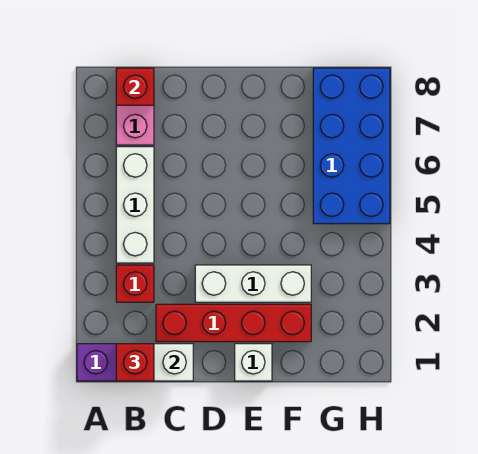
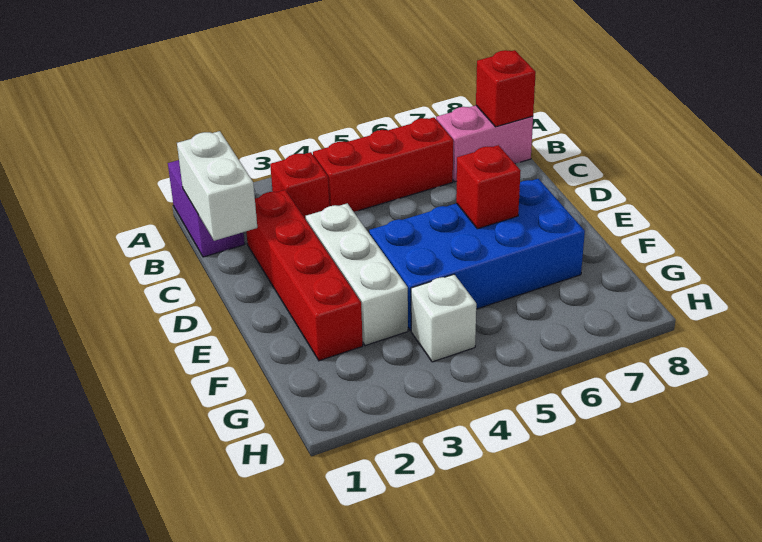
red brick B1 level 3 -> red brick E6 level 2
white brick B4:B6 level 1 -> red brick B4:B6 level 1
white brick E1 level 1 -> white brick G4 level 1
blue brick G5:H8 level 1 -> blue brick E4:F7 level 1

